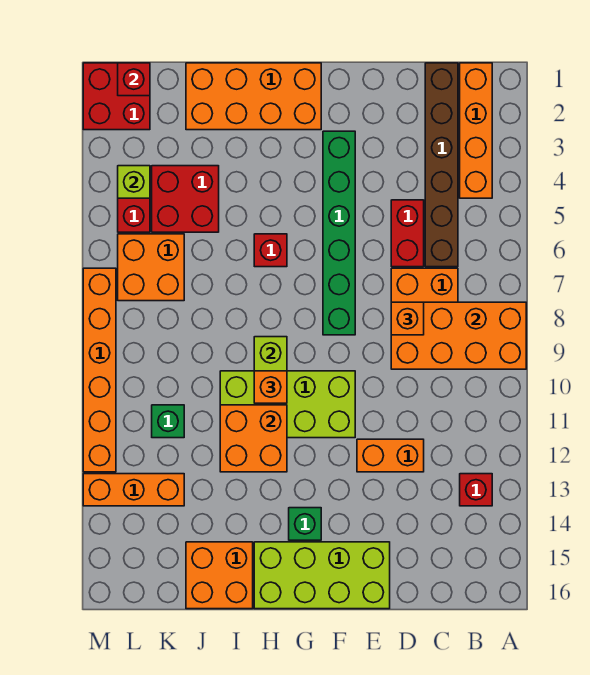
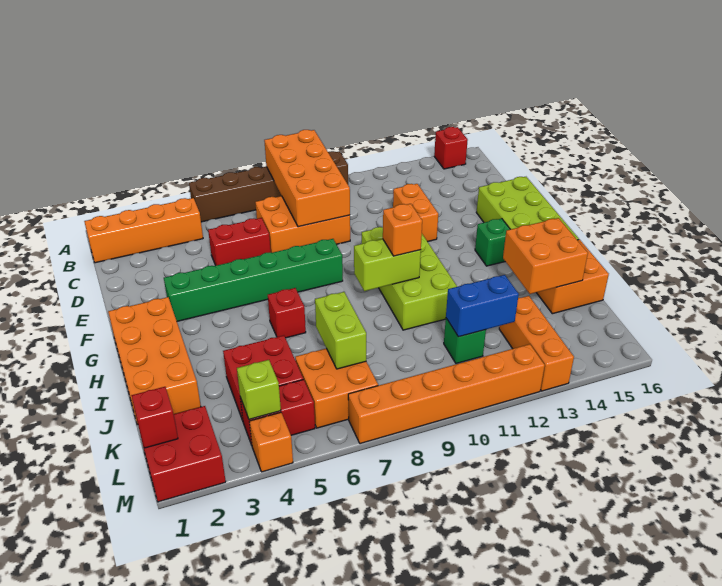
red brick B13 level 1 -> red brick A15 level 1
brown brick C1:C6 level 1 -> brown brick A5:A10 level 1
orange brick D8 level 3 -> orange brick M4 level 1
orange brick H11:I12 level 2 -> orange brick I14:J15 level 2
none -> lime brick J7:K7 level 2
none -> blue brick K11:K12 level 2

